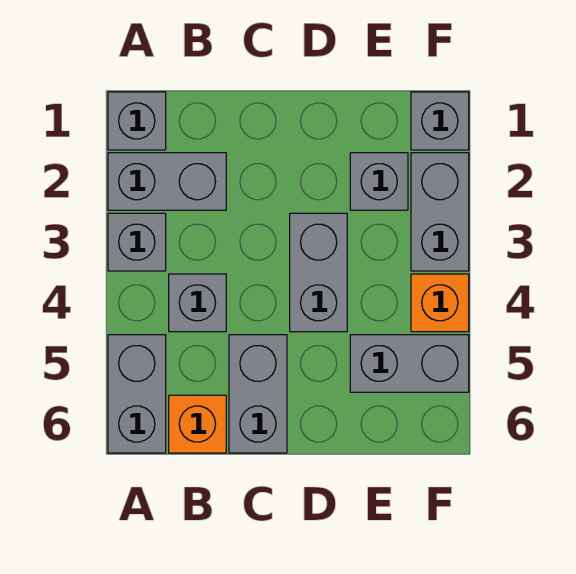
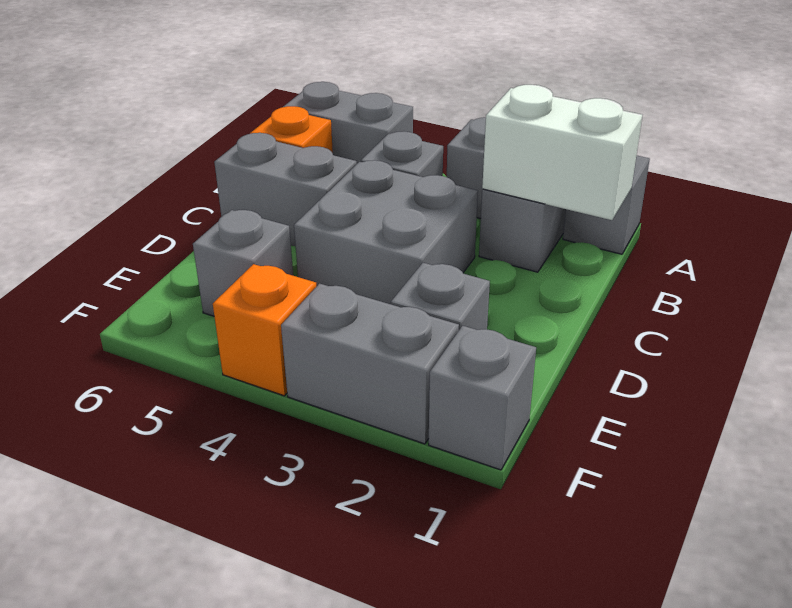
none -> white brick B1:B2 level 2
grey brick D3:D4 level 1 -> grey brick C3:D4 level 1
grey brick E5:F5 level 1 -> grey brick E5 level 1

